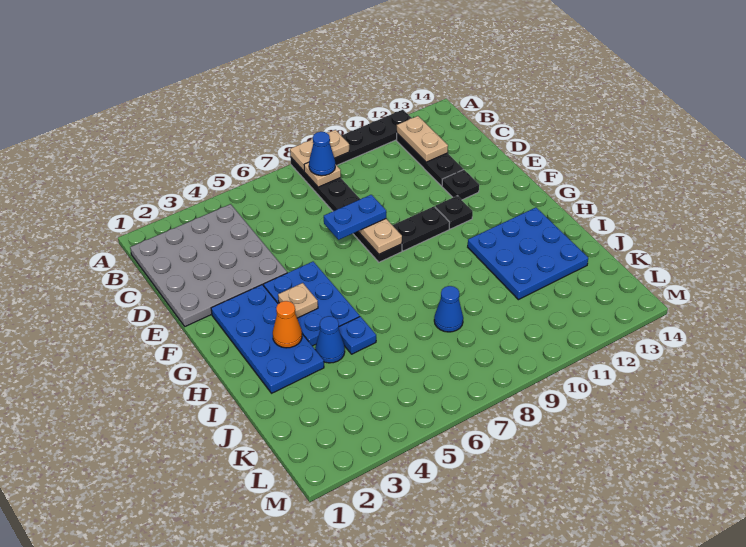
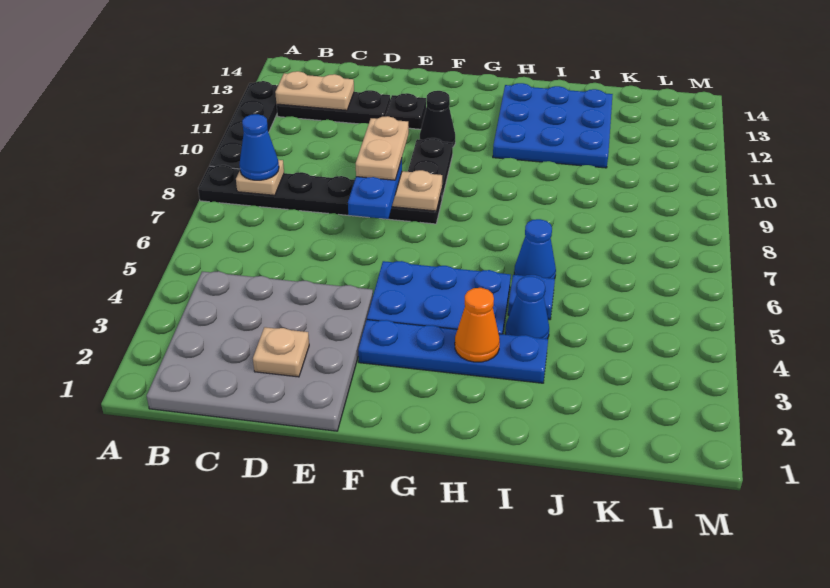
tan plate A8:A9 level 2 -> tan plate E8:E9 level 4
blue plate F2:I3 level 1 -> blue plate F3:I3 level 1
black plate F11 level 1 -> black cone F11 level 1
tan plate G4 level 2 -> tan plate D2 level 2
blue cone J8 level 1 -> blue cone I6 level 1

